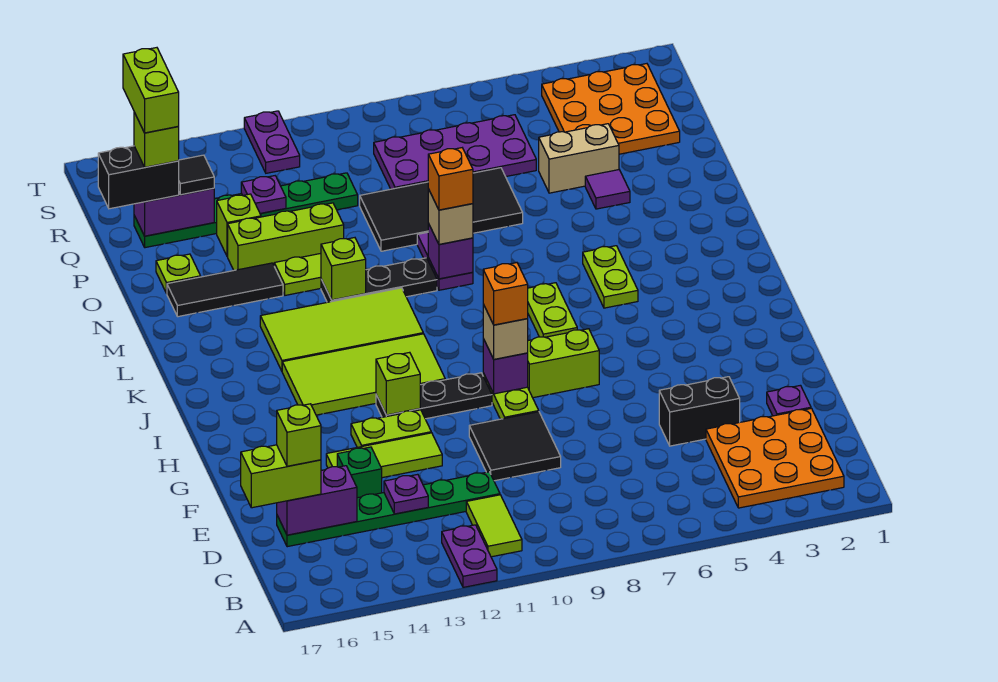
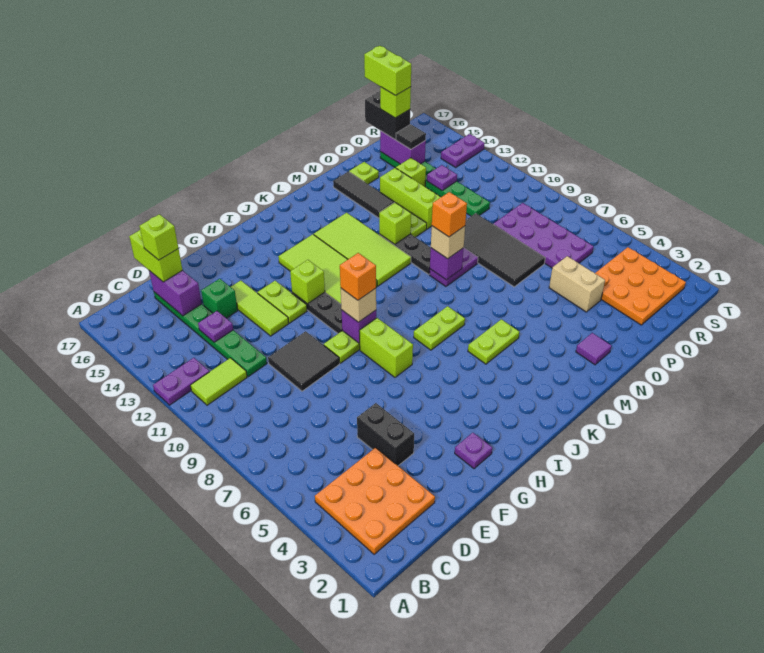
purple plate E2 level 1 -> purple plate G2 level 1
purple tile O4 level 1 -> purple tile N2 level 1
lime brick Q16:R16 level 5 -> lime brick Q16:Q17 level 5
purple plate S12:T12 level 1 -> purple plate S14:T14 level 1

